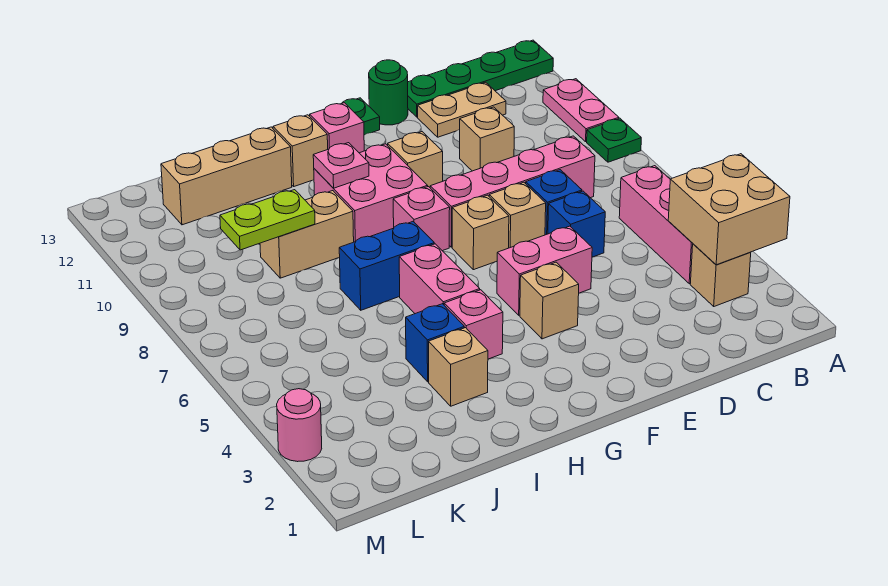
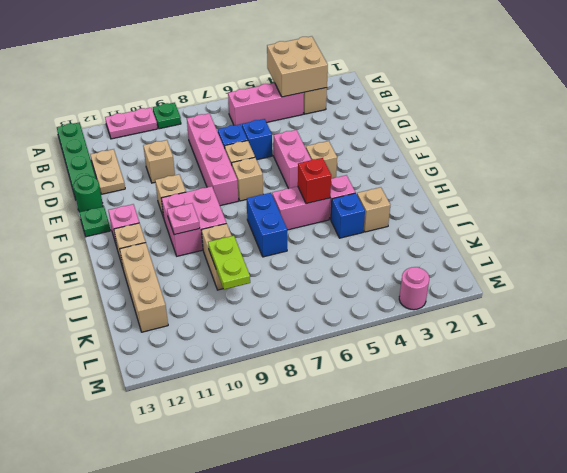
pink brick G8 level 1 -> none
none -> red brick H5 level 2

